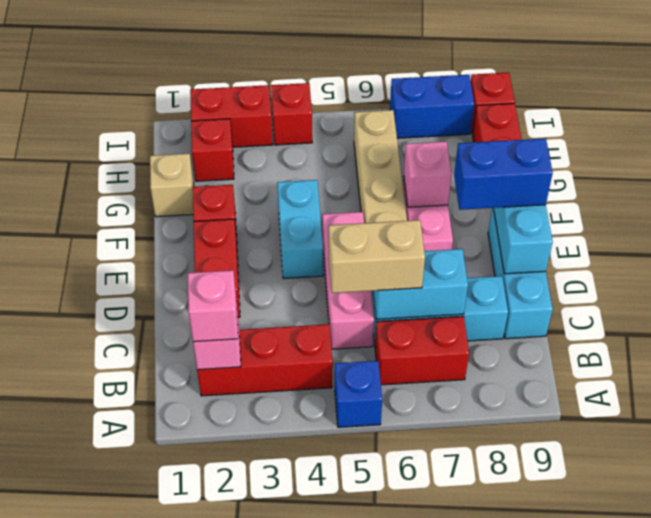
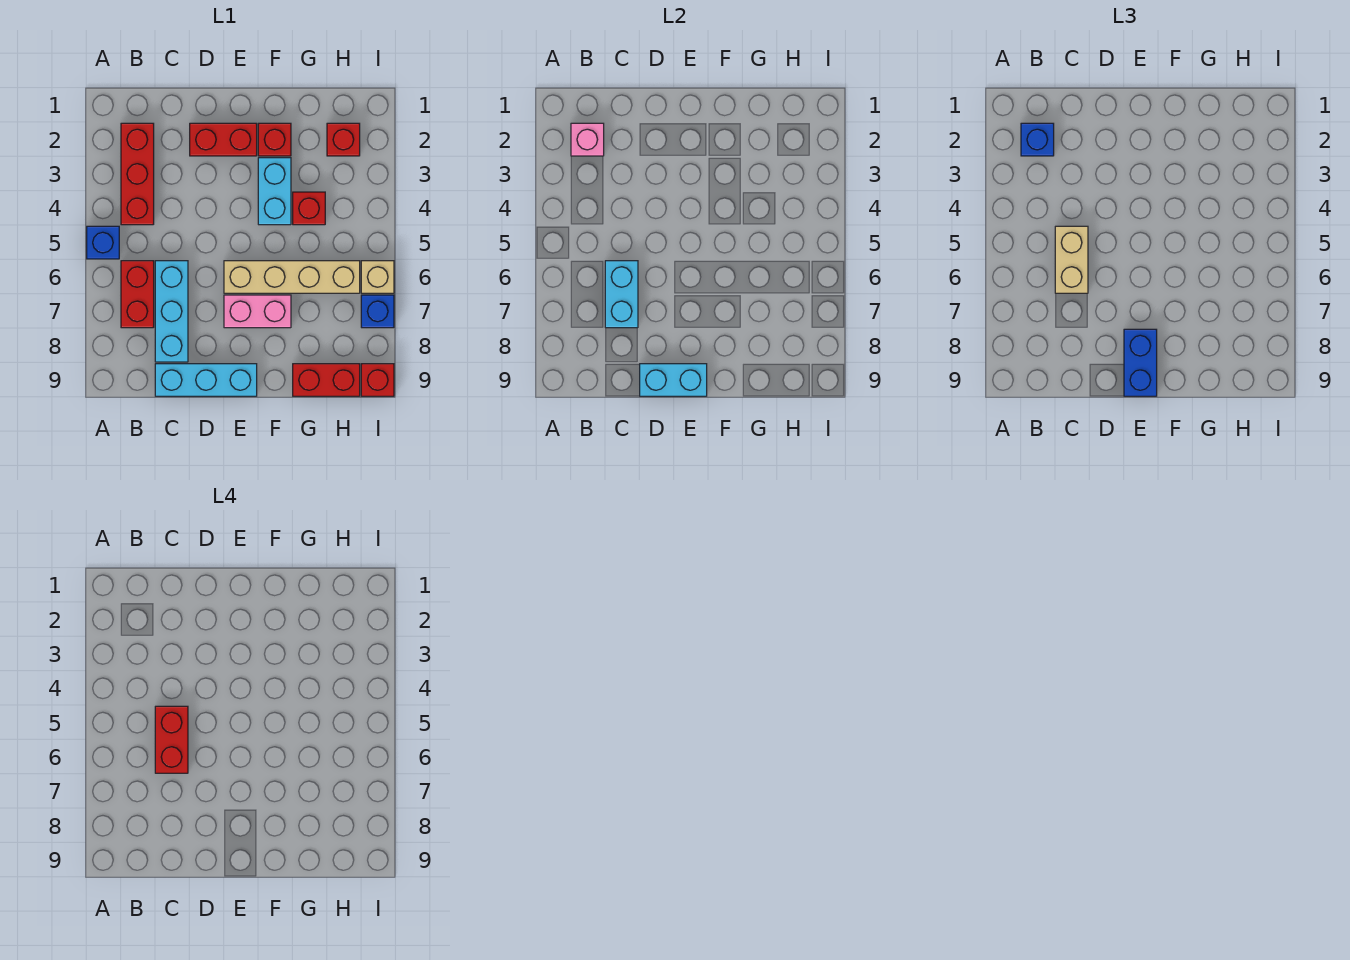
pink brick B2 level 3 -> blue brick B2 level 3
pink brick C5:E5 level 1 -> none
cyan brick E4:F4 level 1 -> cyan brick F3:F4 level 1
pink brick F7 level 2 -> none
tan brick G1 level 1 -> tan brick I6 level 1
red brick I2:I3 level 1 -> red brick C5:C6 level 4
red brick I4 level 1 -> red brick G4 level 1
blue brick I7:I8 level 1 -> blue brick I7 level 1

